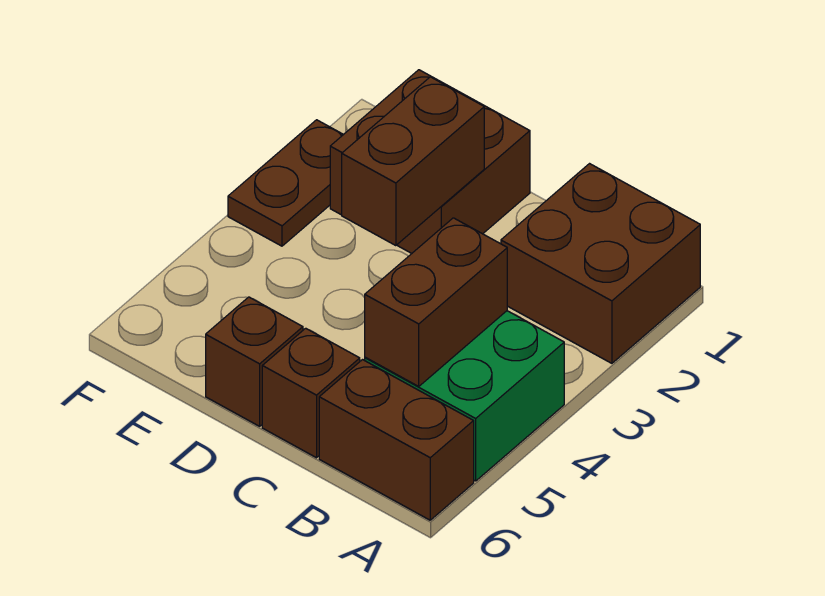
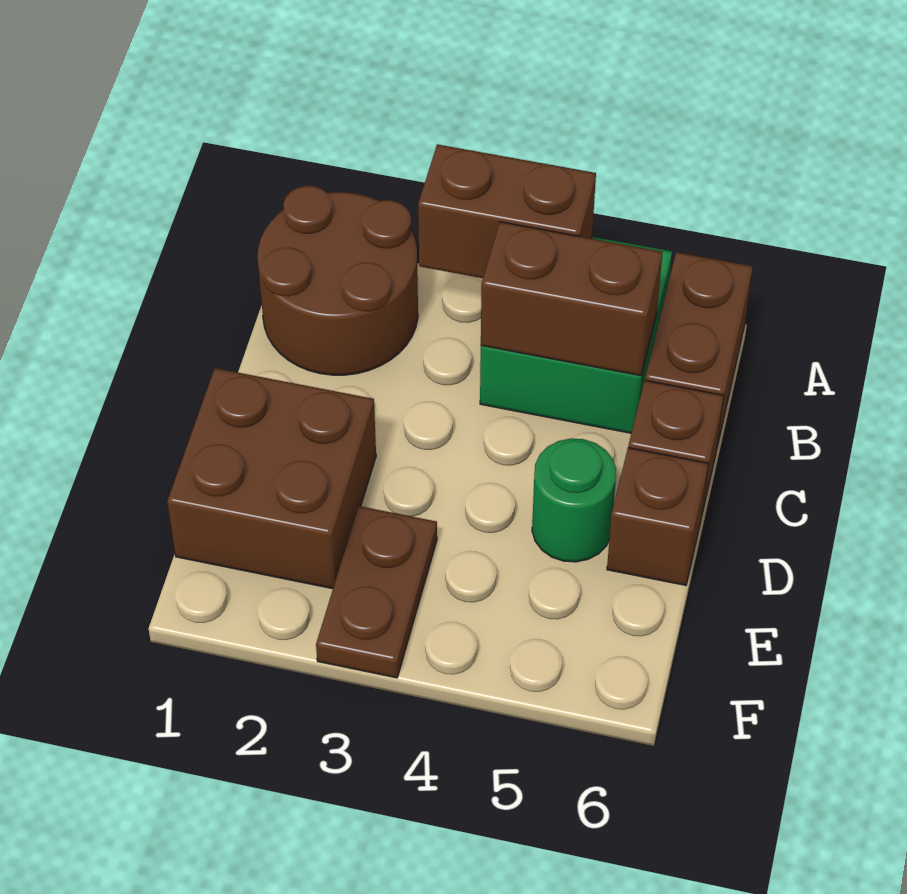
brown brick A1:B2 level 1 -> brown round brick A1:B2 level 1
brown brick D2:D3 level 2 -> brown brick A3:A4 level 2
none -> green round brick D5 level 1
brown plate F2:F3 level 1 -> brown plate E3:F3 level 1

